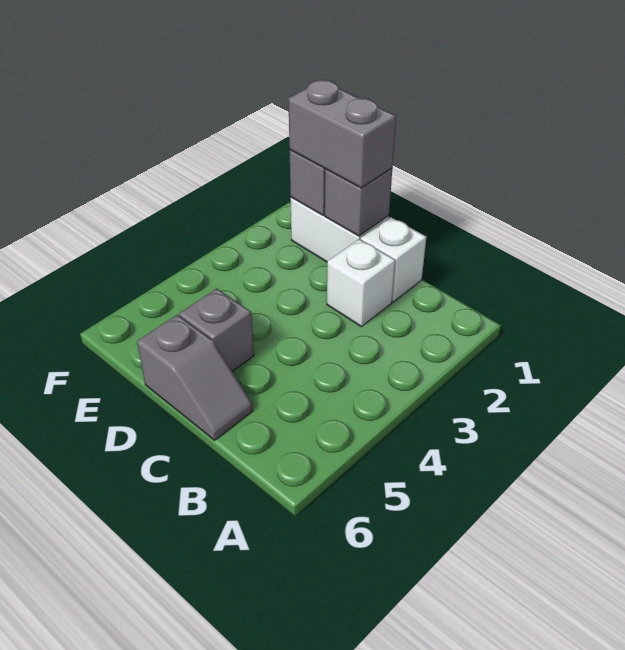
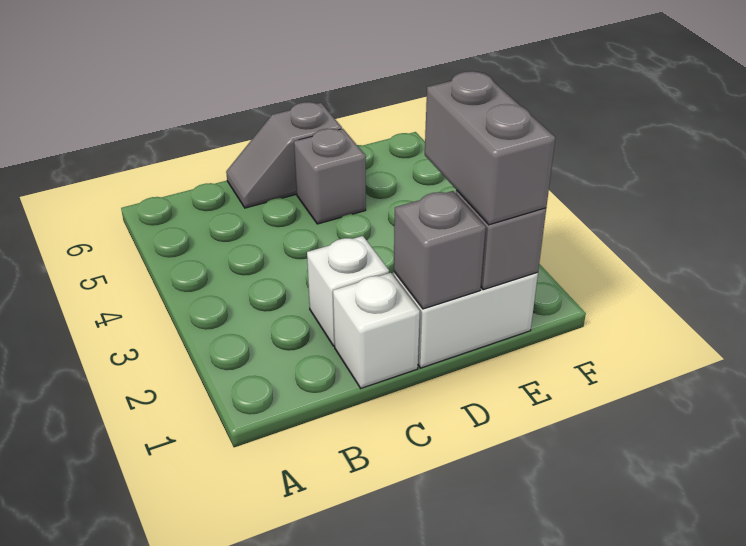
grey brick D1:E1 level 3 -> grey brick E1:E2 level 3

